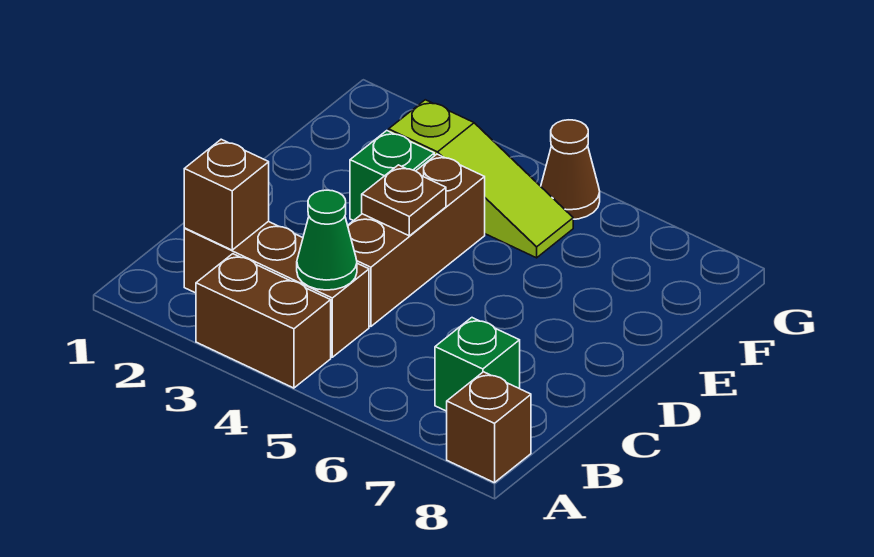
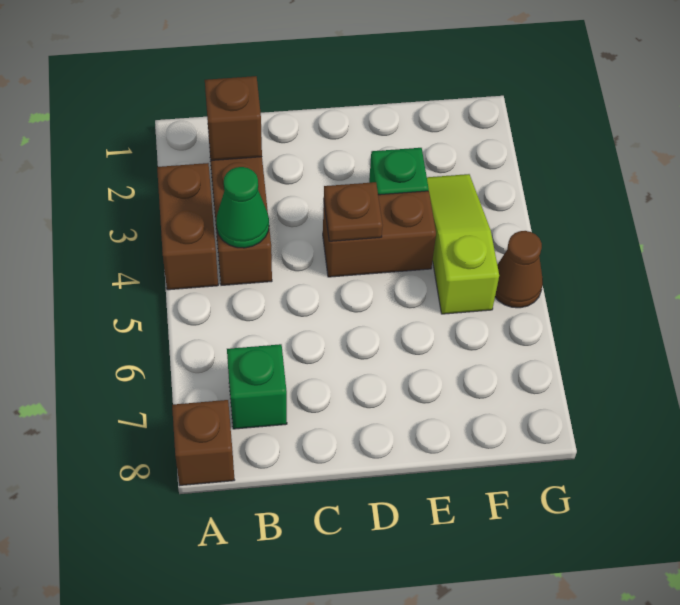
brown brick C4:E4 level 1 -> brown brick D4:E4 level 1
lime slope F3:F5 level 1 top 3 -> lime slope F3:F5 level 1 top 5

